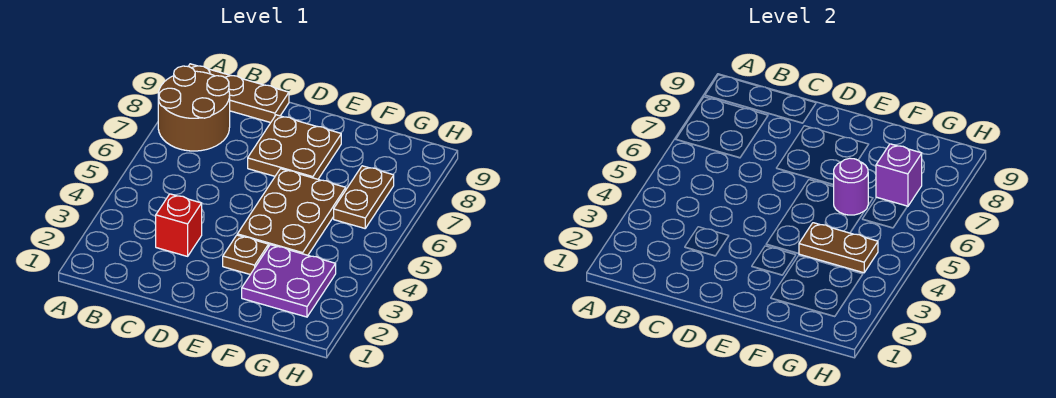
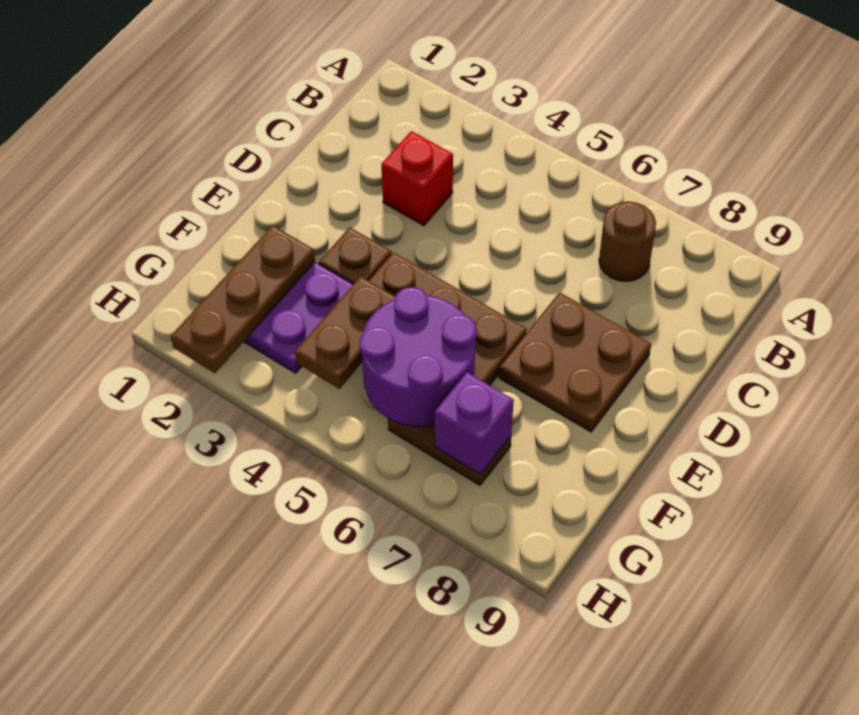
brown round brick A7:B8 level 1 -> brown round brick B7 level 1
brown plate A9:C9 level 1 -> brown plate F2:H2 level 2
purple round brick F6 level 2 -> purple round brick F5:G6 level 2

